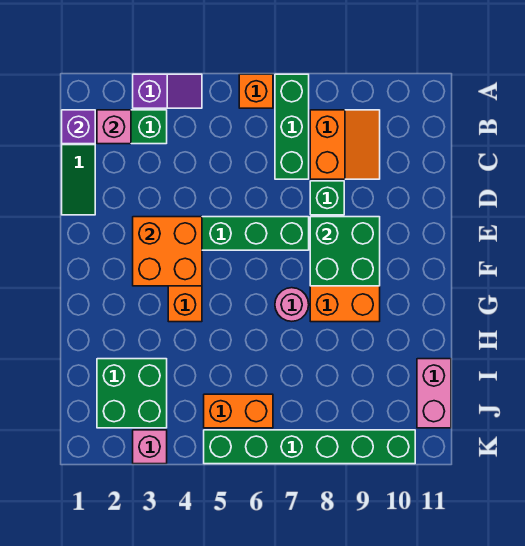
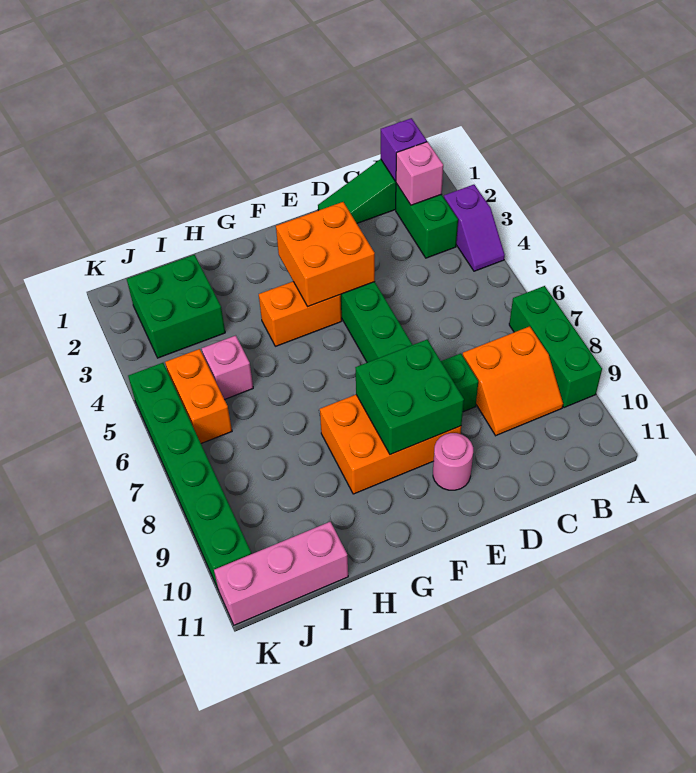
orange brick A6 level 1 -> none
green brick A7:C7 level 1 -> green brick A7:A9 level 1
pink round brick G7 level 1 -> pink round brick E10 level 1
pink brick I11:J11 level 1 -> pink brick I11:K11 level 1
pink brick K3 level 1 -> pink brick I5 level 1

